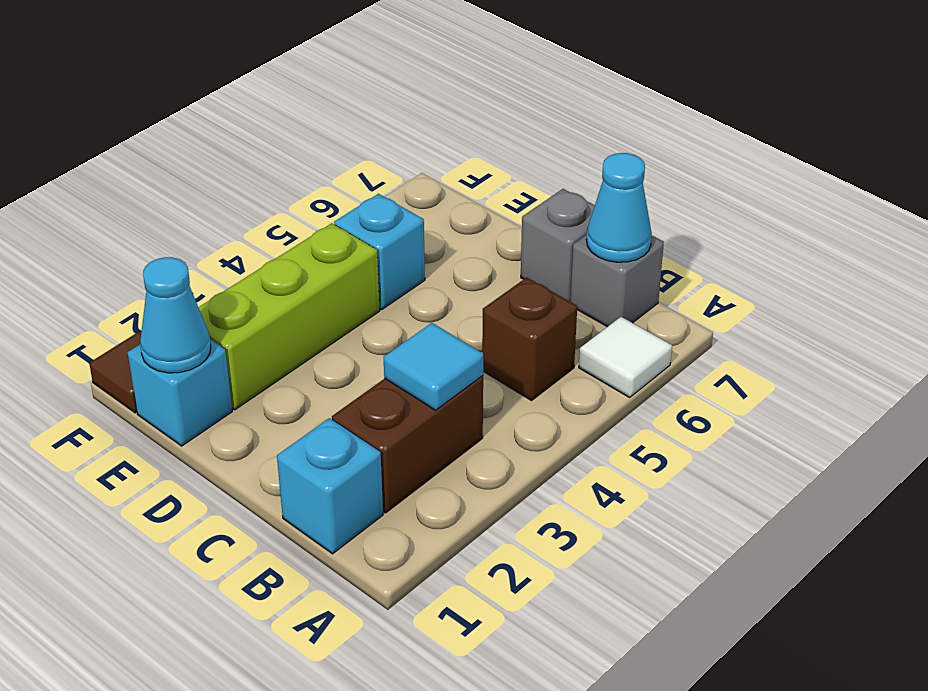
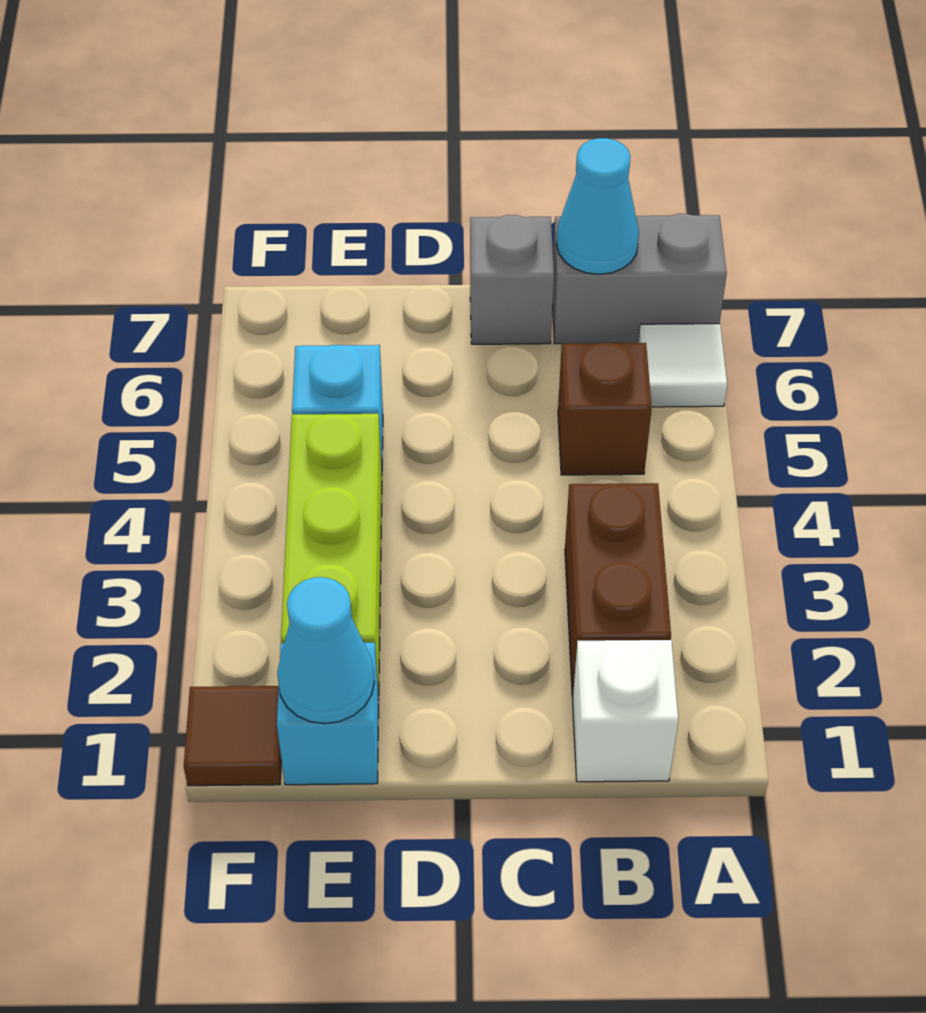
cyan brick B1 level 1 -> white brick B1 level 1
cyan tile B3 level 2 -> none
grey brick B7 level 1 -> grey brick A7:B7 level 1

